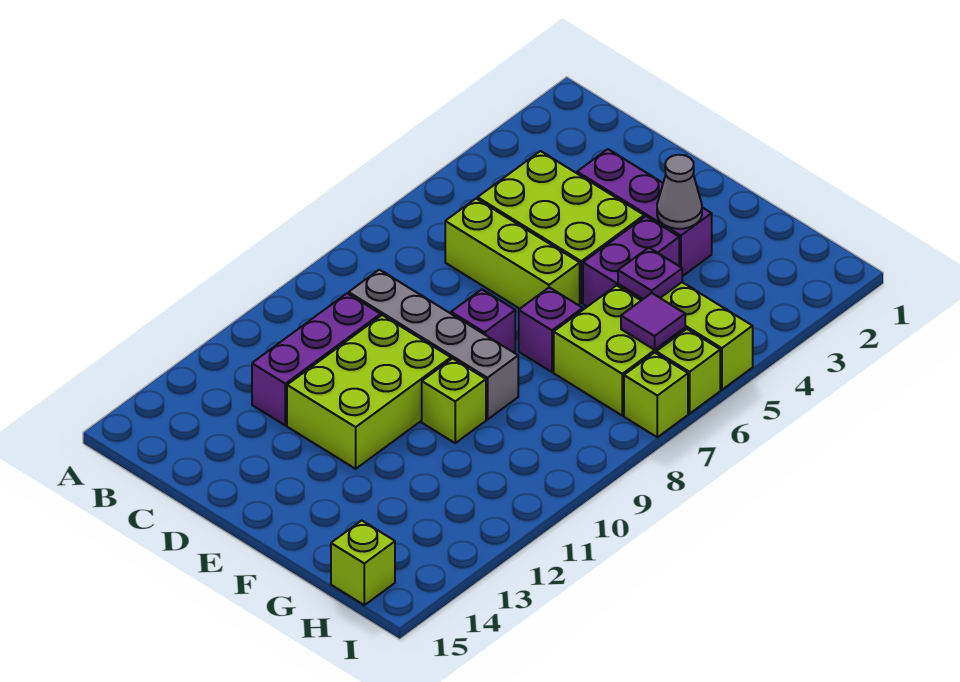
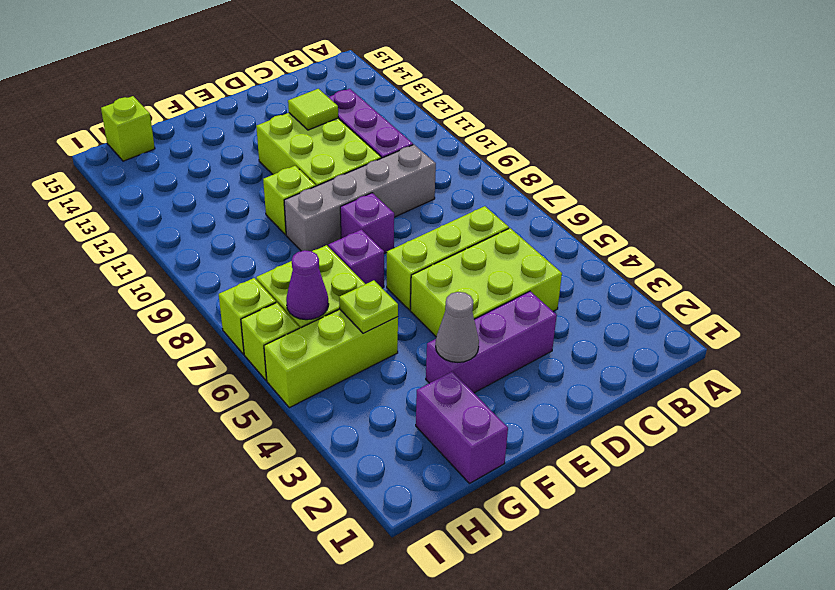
none -> lime tile D12 level 2
purple brick F4:F5 level 1 -> purple brick G1:G2 level 1
purple plate G5 level 2 -> lime plate G5 level 2
purple tile H6 level 2 -> purple cone H6 level 2

